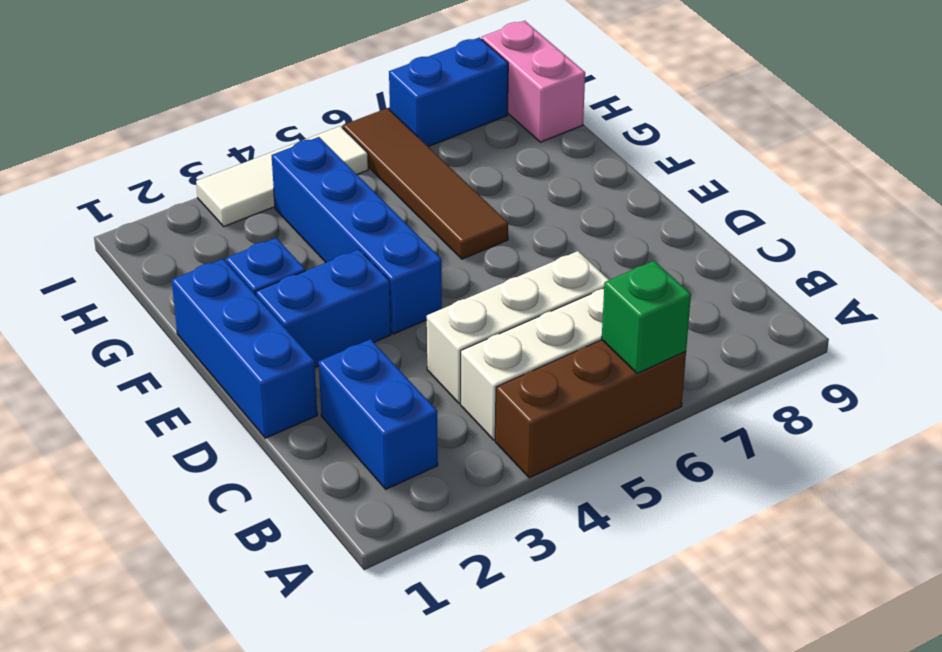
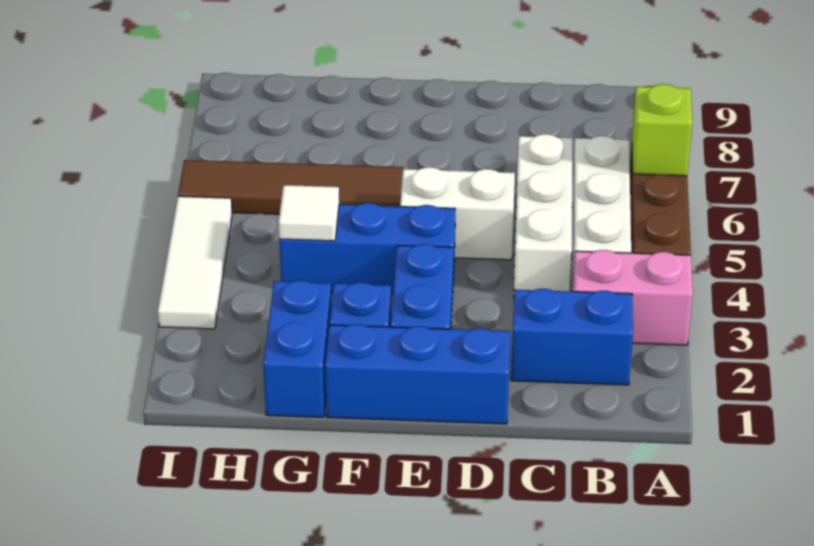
green brick A6 level 2 -> lime brick A6 level 2
none -> white brick D5:E5 level 1
blue brick E4:H4 level 1 -> blue brick E4:G4 level 1
none -> white tile G4 level 2
pink brick H9:I9 level 1 -> pink brick A3:B3 level 1
blue brick I7:I8 level 1 -> blue brick G1:G2 level 1

